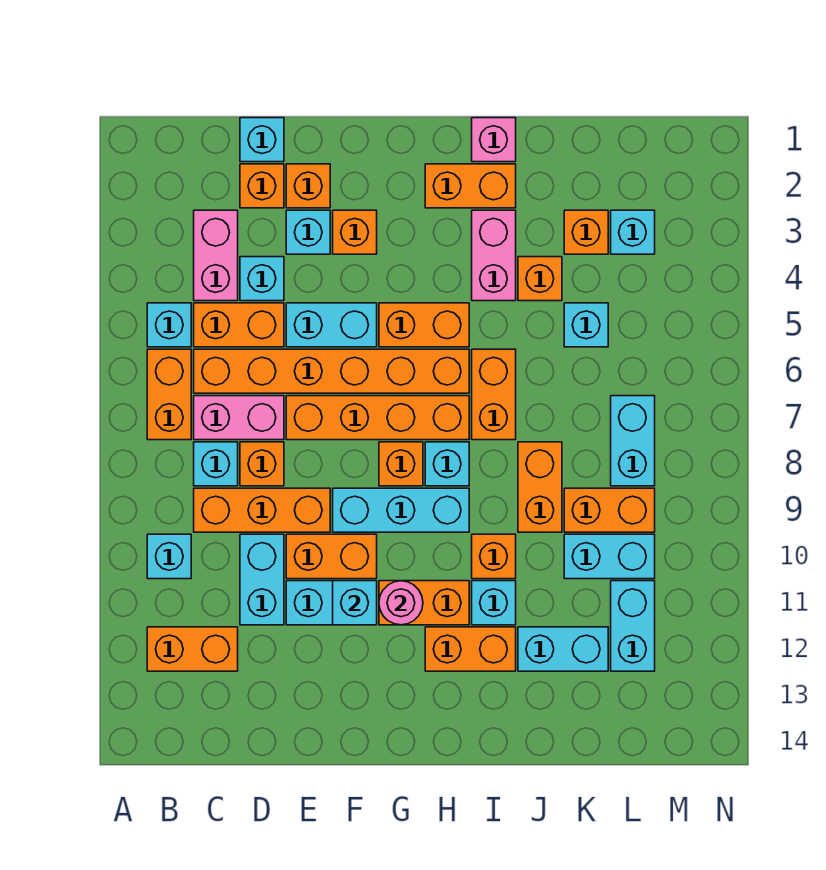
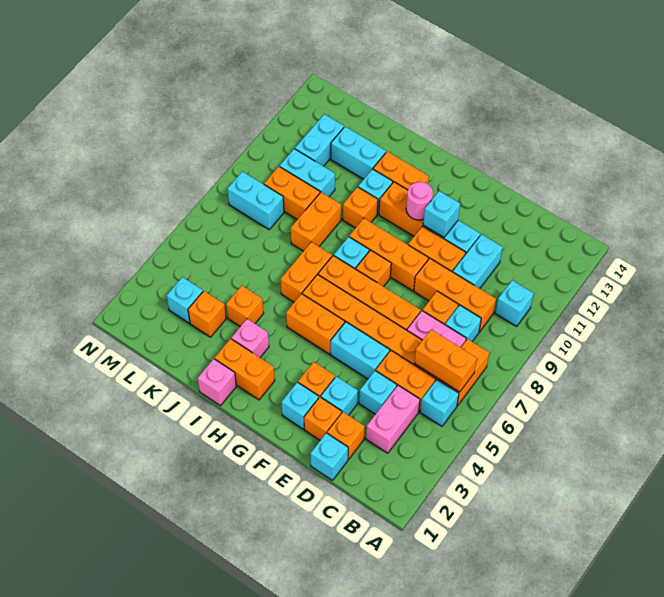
orange brick B12:C12 level 1 -> orange brick B6:C6 level 2
cyan brick F9:H9 level 1 -> orange brick F9:H9 level 1
pink brick I3:I4 level 1 -> pink brick I3 level 1
cyan brick K5 level 1 -> cyan brick F2 level 1
cyan brick L7:L8 level 1 -> cyan brick L8:M8 level 1

